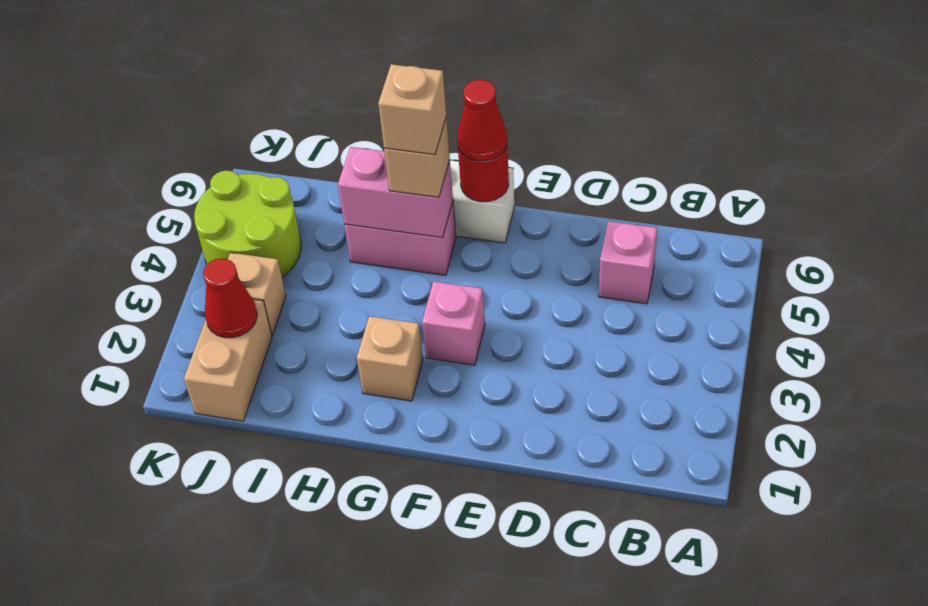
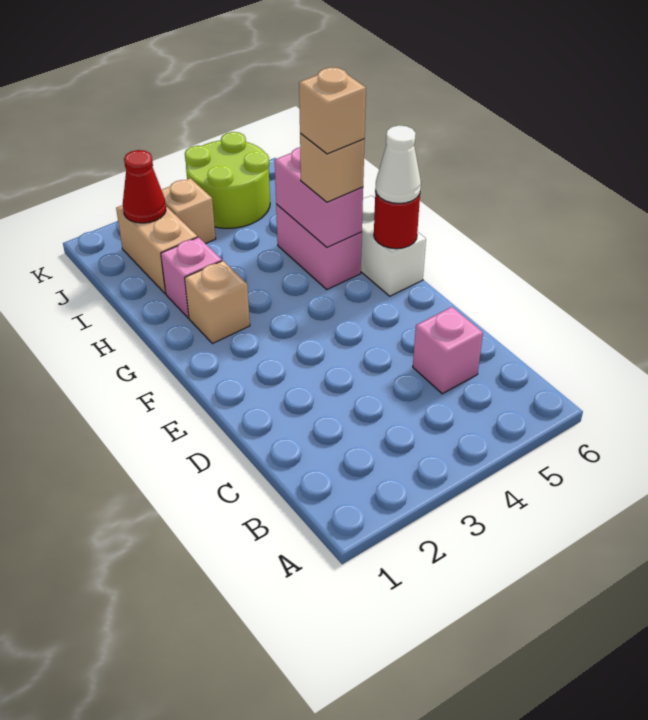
pink brick F3 level 1 -> pink brick H2 level 1
red cone F6 level 3 -> white cone F6 level 3
tan brick J1:J2 level 1 -> tan brick I2:J2 level 1

